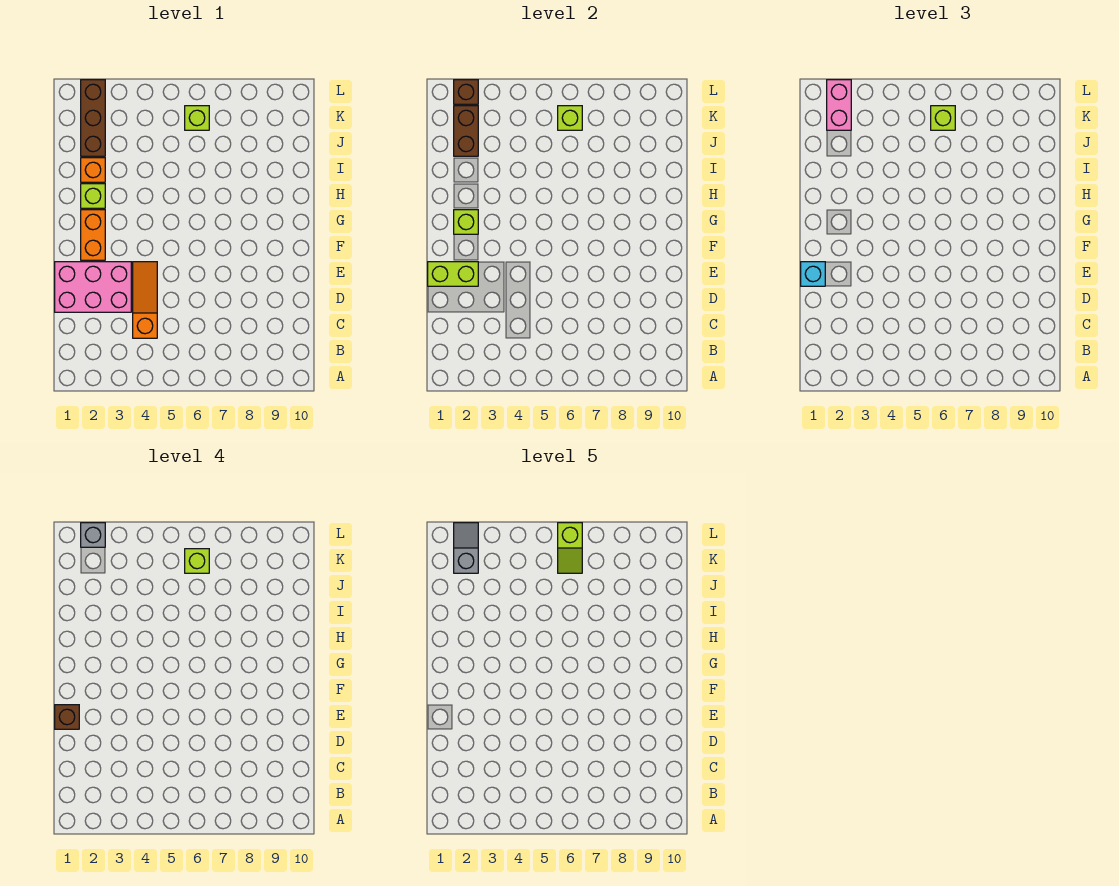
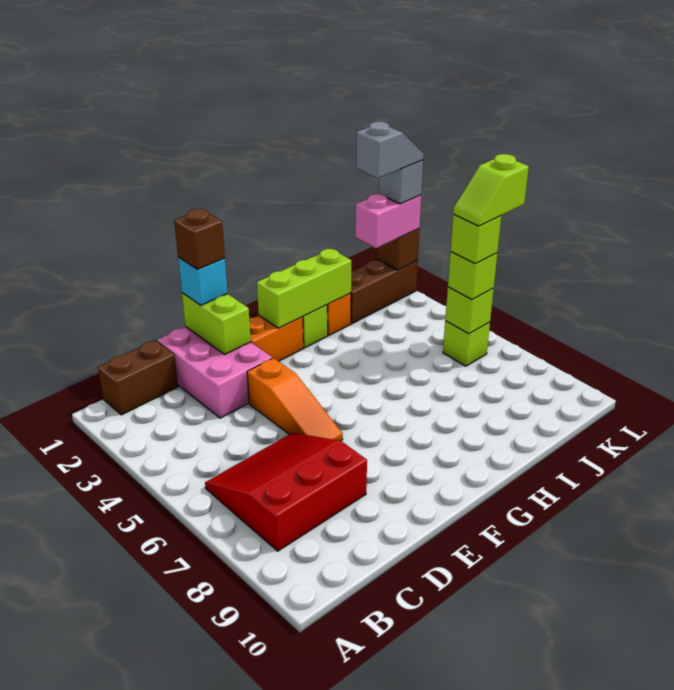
none -> red slope B6:D8 level 1 top 8
orange slope C4:E4 level 1 top C -> orange slope E4:E6 level 1 top 4
lime brick G2 level 2 -> lime brick G2:I2 level 2
brown brick J2:K2 level 2 -> brown brick B1:C1 level 1

